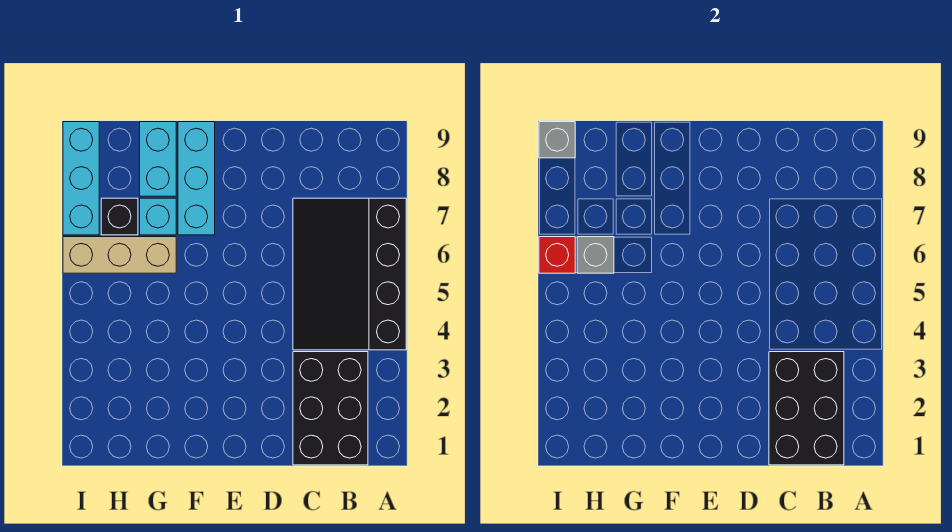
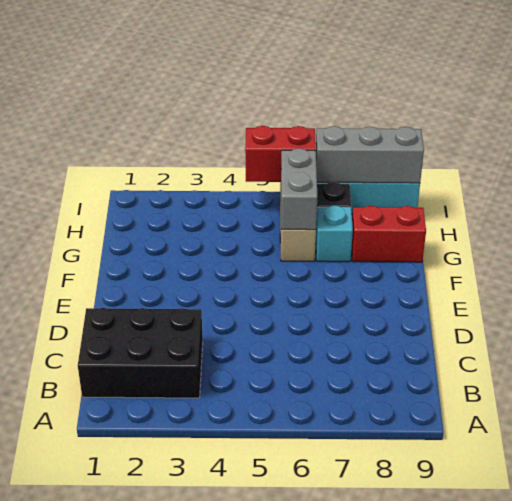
black slope A4:C7 level 1 top A -> none
black brick B1:C3 level 2 -> none
cyan brick F7:F9 level 1 -> none
cyan brick G8:G9 level 1 -> red brick G8:G9 level 1
grey brick H6 level 2 -> grey brick G6:H6 level 2
red brick I6 level 2 -> red brick I5:I6 level 2
grey brick I9 level 2 -> grey brick I7:I9 level 2

